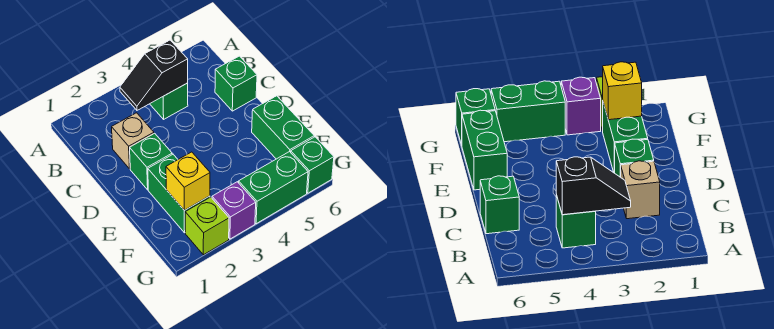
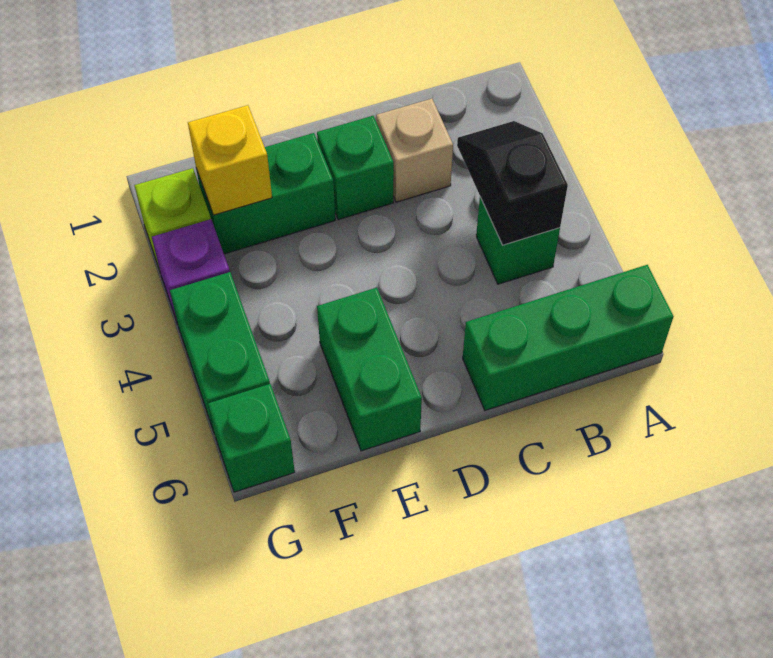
green brick C6 level 1 -> green brick A6:C6 level 1
green brick E6:F6 level 1 -> green brick E5:E6 level 1

